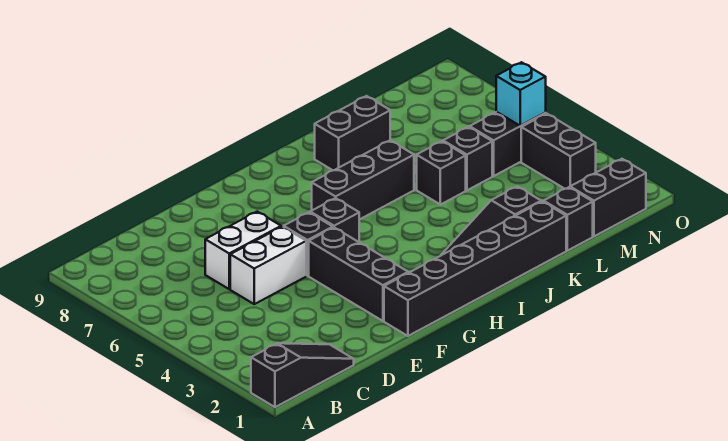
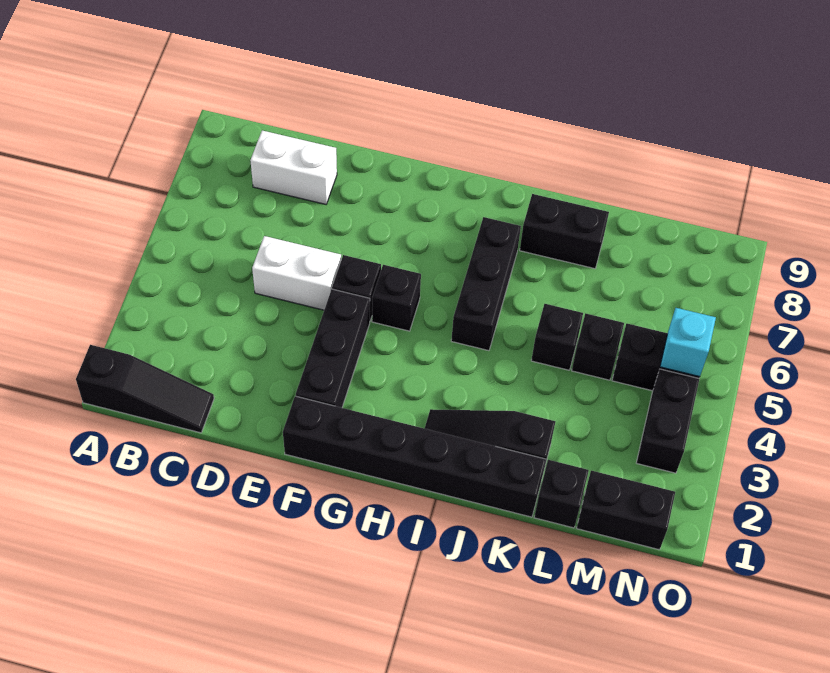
white brick D6:E6 level 1 -> white brick C8:D8 level 1
black brick H6:J6 level 1 -> black brick I5:I7 level 1

